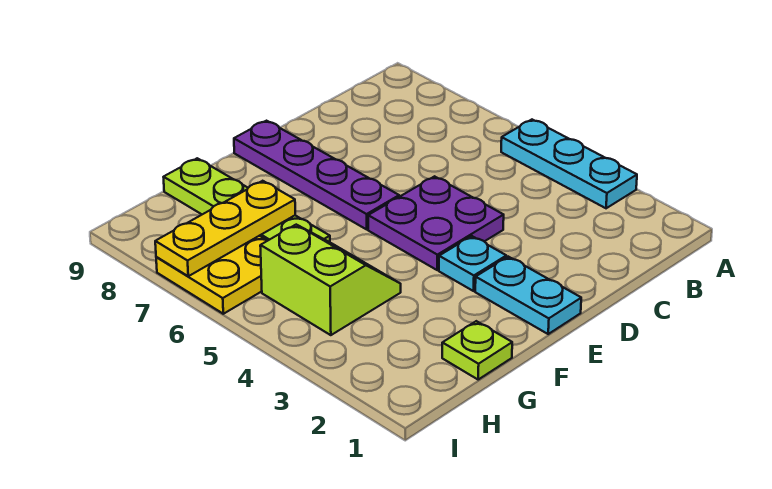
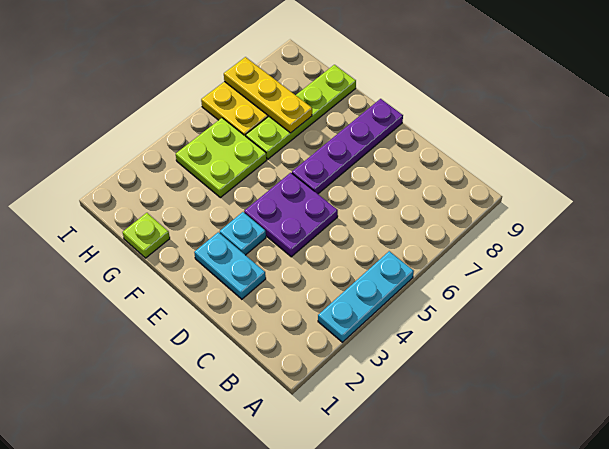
cyan plate E1:E2 level 1 -> cyan plate D2:E2 level 1
lime slope G4:H5 level 1 top H -> lime plate G4:H5 level 1

